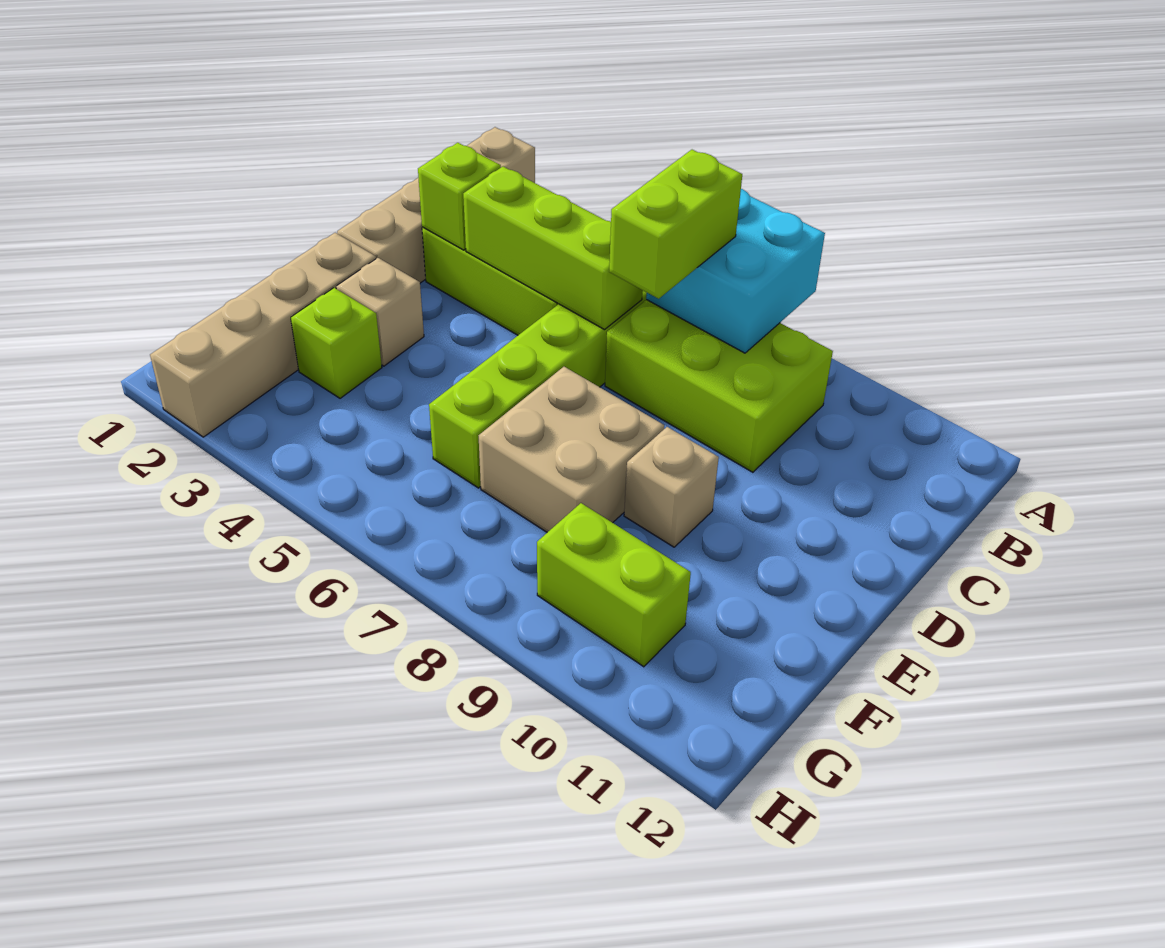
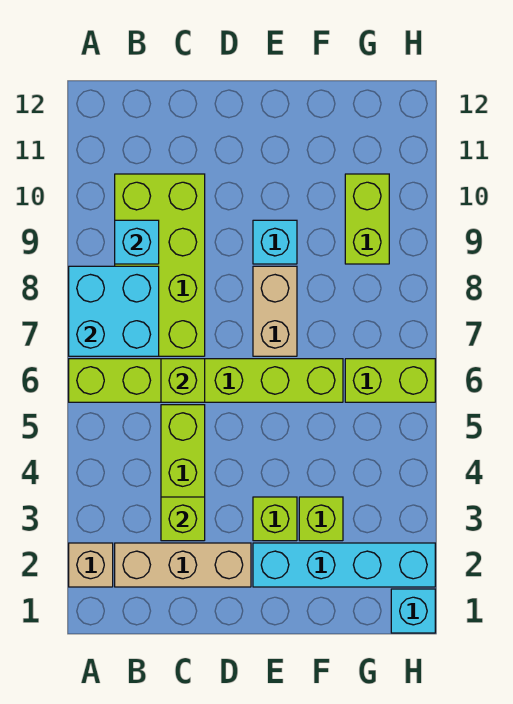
lime brick B7:C9 level 1 -> lime brick B7:C10 level 1
lime brick B7:C7 level 3 -> lime brick G6:H6 level 1
none -> cyan brick B9 level 2
lime brick C4:C6 level 2 -> lime brick C6 level 2
tan brick E2:H2 level 1 -> cyan brick E2:H2 level 1
tan brick E3 level 1 -> lime brick E3 level 1
tan brick E7:F8 level 1 -> tan brick E7:E8 level 1
tan brick E9 level 1 -> cyan brick E9 level 1
none -> cyan brick H1 level 1

